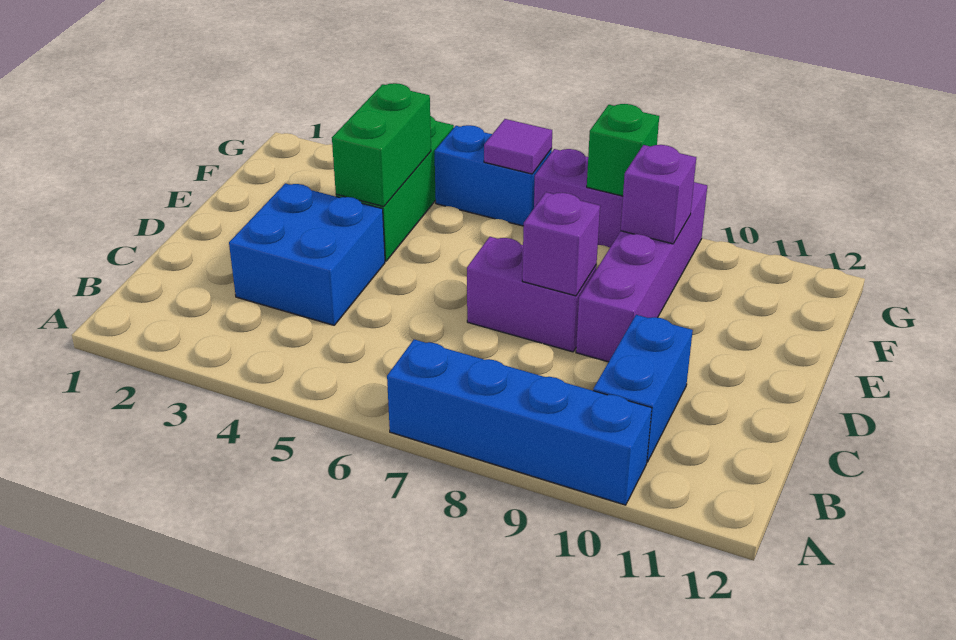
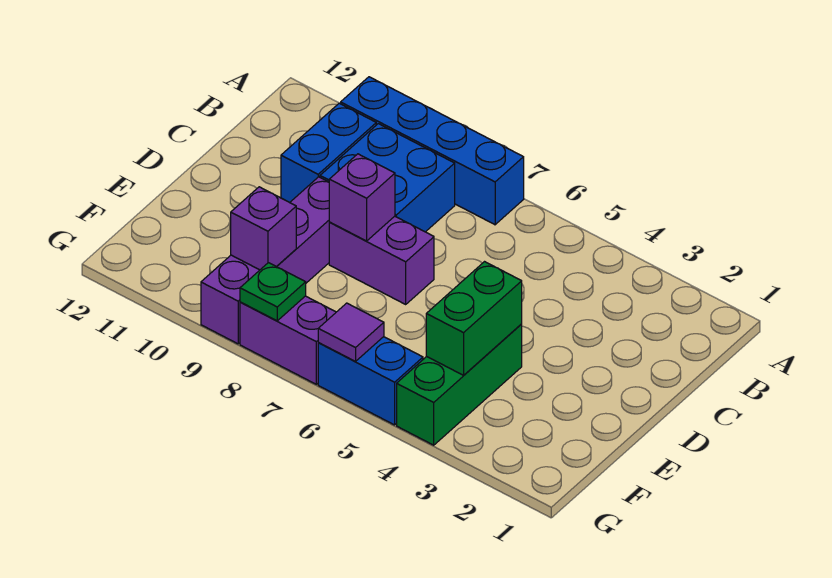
blue brick C3:D4 level 1 -> blue brick B8:C9 level 1
green brick G8 level 2 -> green plate G8 level 2

